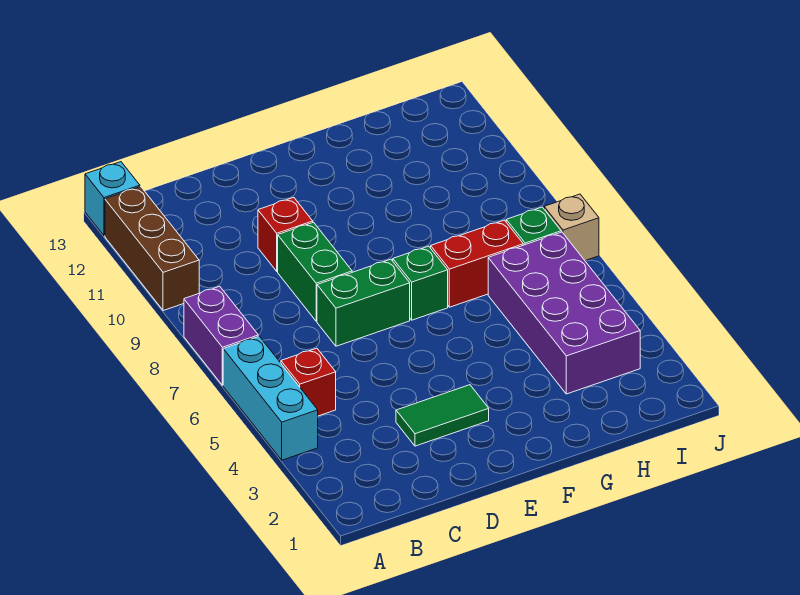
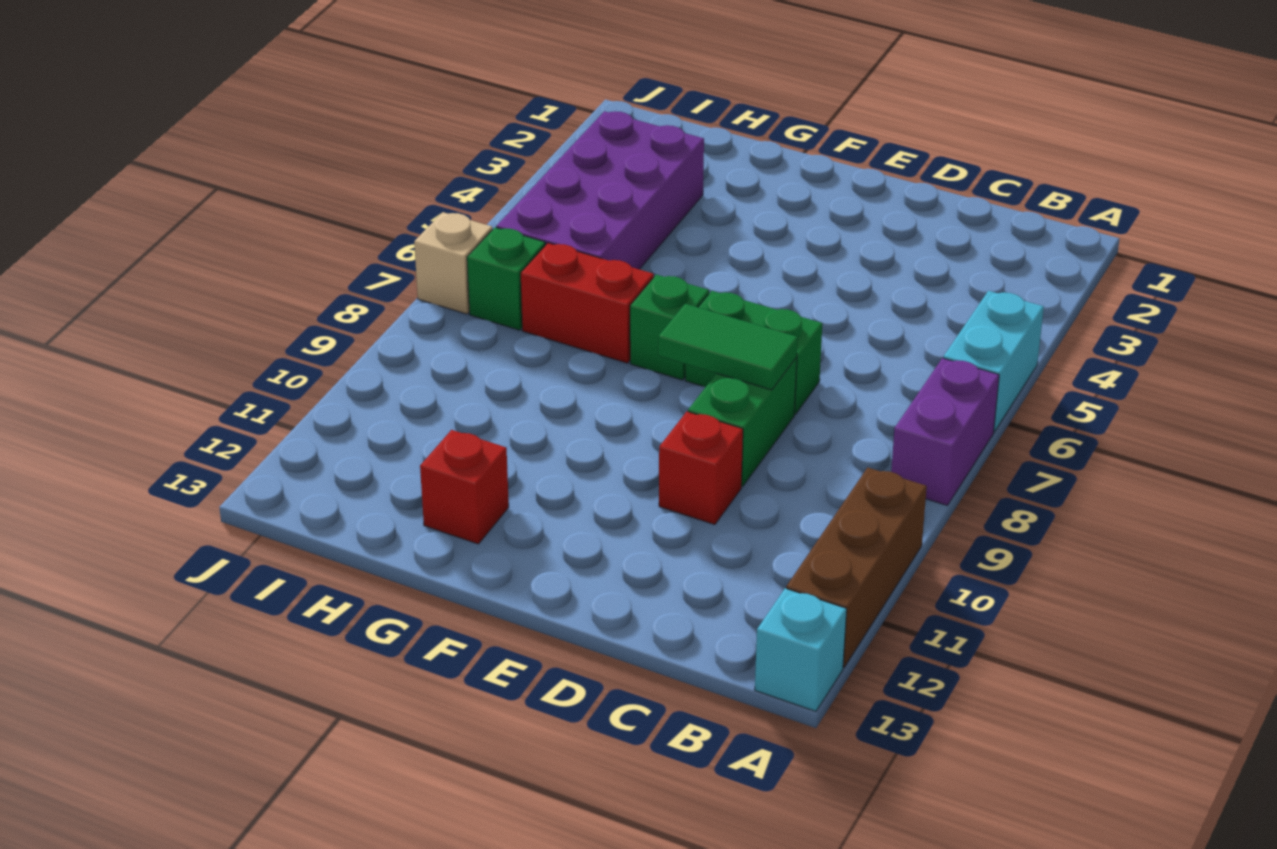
cyan brick A4:A6 level 1 -> cyan brick A5:A6 level 1
red brick B5 level 1 -> red brick G12 level 1
green tile D3:E3 level 1 -> green tile D8:E8 level 2

